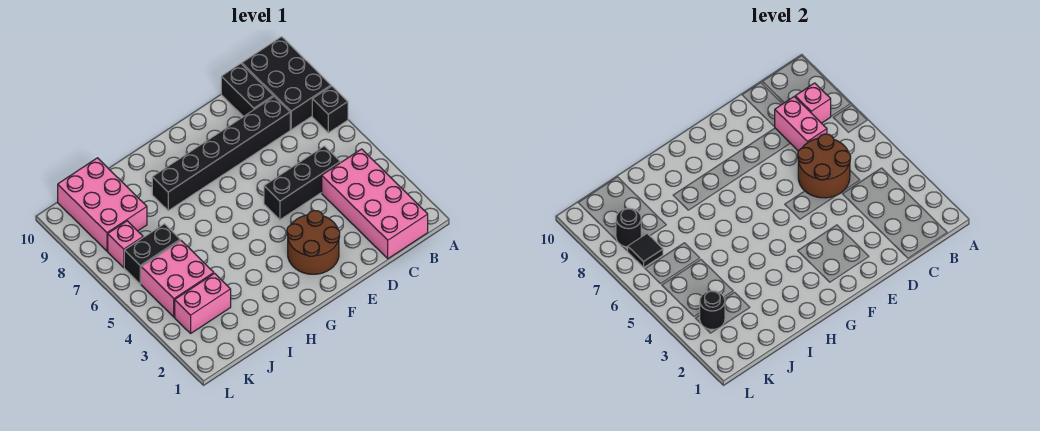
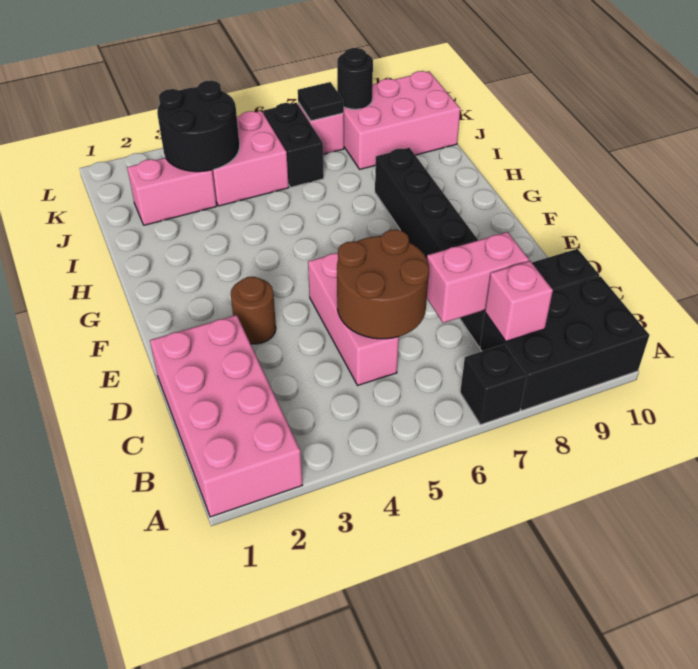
pink brick B1:C4 level 1 -> pink brick A1:D2 level 1
black brick C5:E5 level 1 -> pink brick C5:E5 level 1
brown round brick E2:F3 level 1 -> brown round brick E3 level 1
pink brick J3:K3 level 1 -> pink brick J2:J3 level 1
black round brick K3 level 2 -> black round brick J3:K4 level 2

